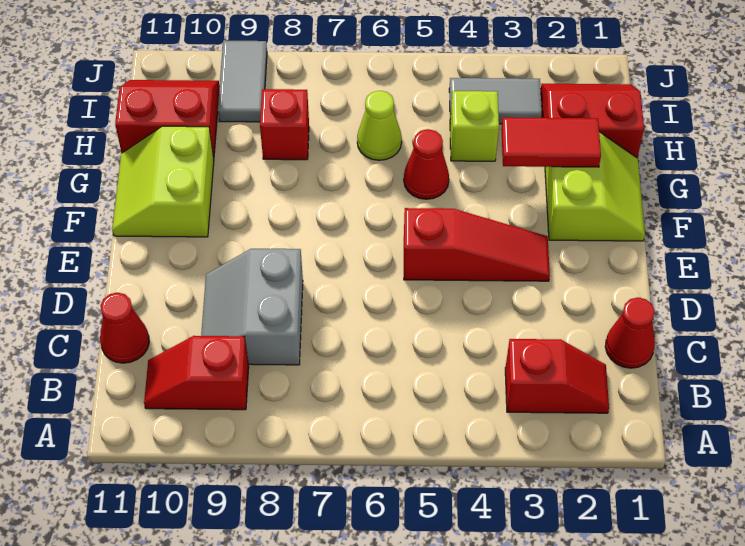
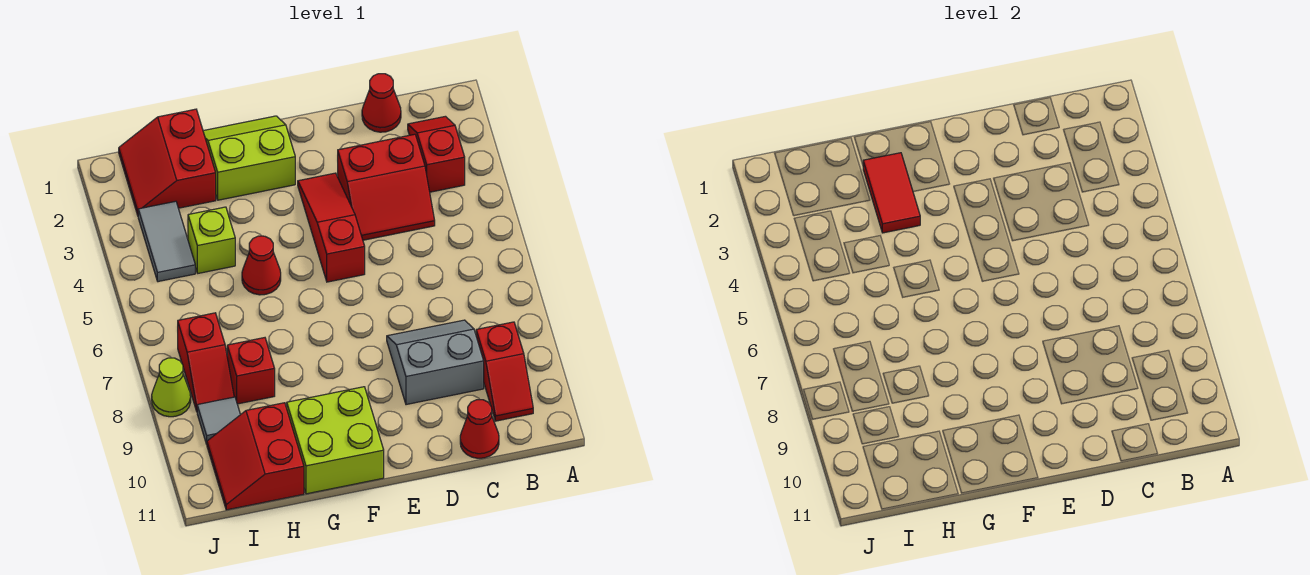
none -> red slope C3:D4 level 1 top 3
grey slope C8:D9 level 1 top 8 -> grey slope C8:D9 level 1 top 9
lime slope F10:G11 level 1 top 10 -> lime brick F10:G11 level 1
lime cone H6 level 1 -> lime cone J8 level 1
none -> red slope I7:I8 level 1 top 7
grey tile I9:J9 level 1 -> grey tile I9 level 1

